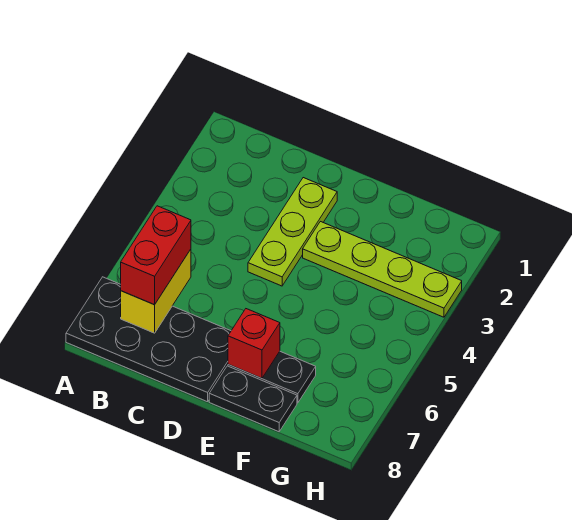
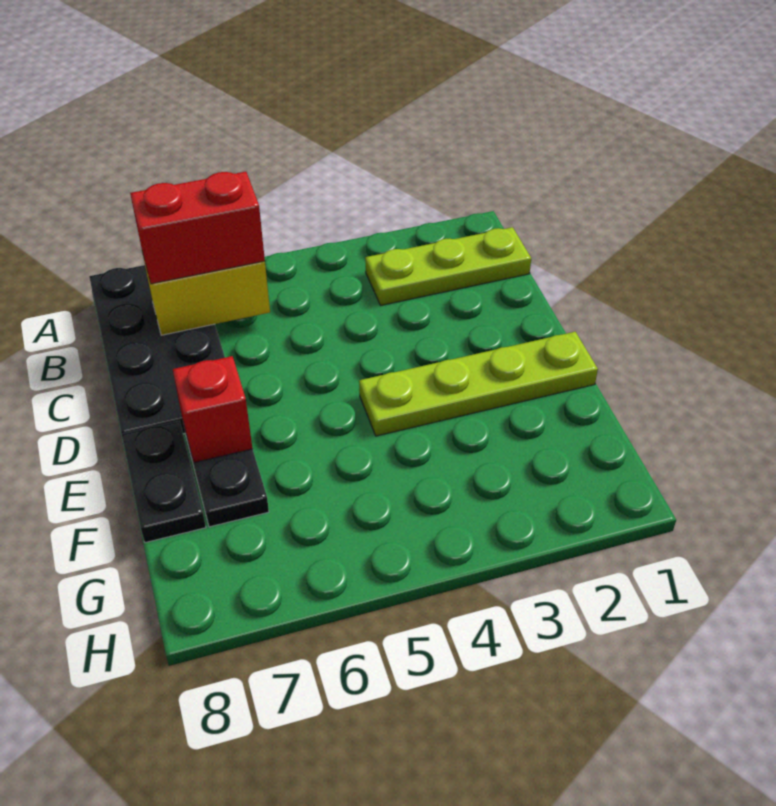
lime plate D2:D4 level 1 -> lime plate B1:B3 level 1
lime plate E3:H3 level 1 -> lime plate E1:E4 level 1

